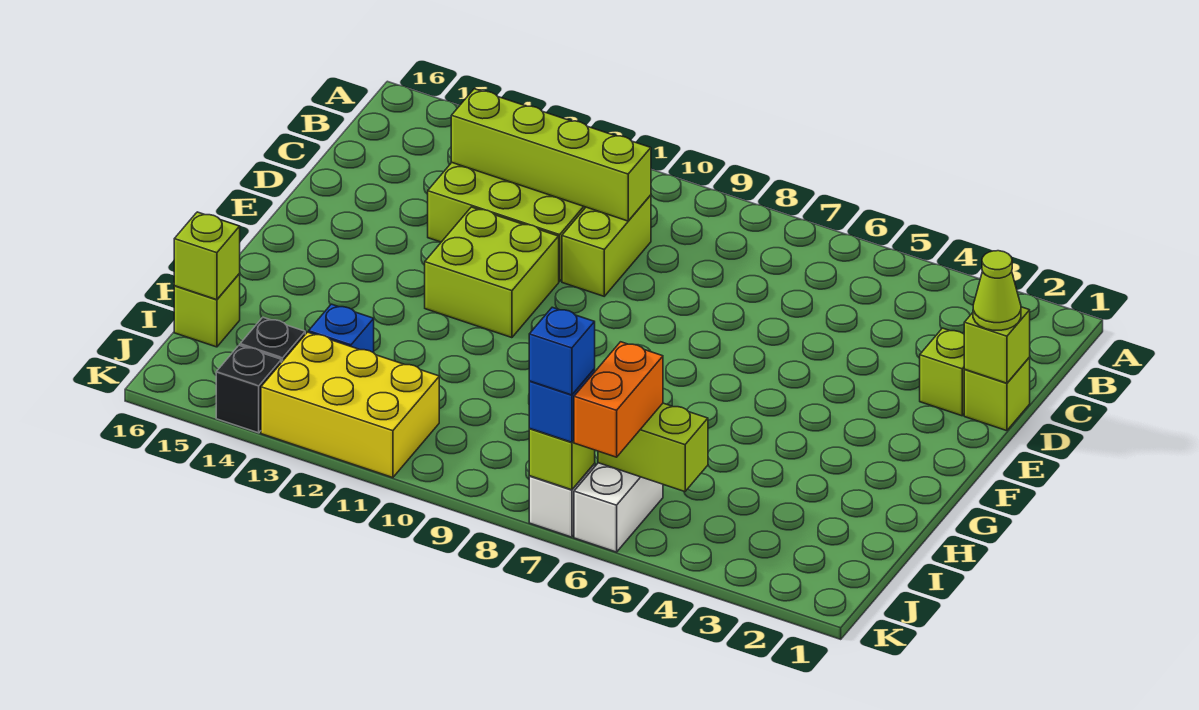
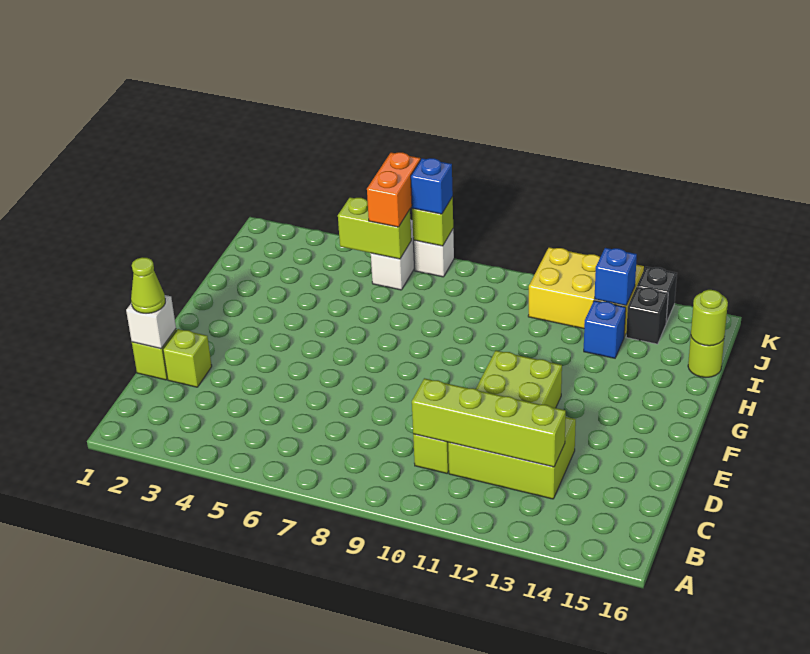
lime brick D1 level 2 -> white brick D1 level 2
lime brick I16 level 1 -> lime round brick I16 level 1
lime brick I16 level 2 -> lime round brick I16 level 2
blue brick K7 level 4 -> blue brick J13 level 2

